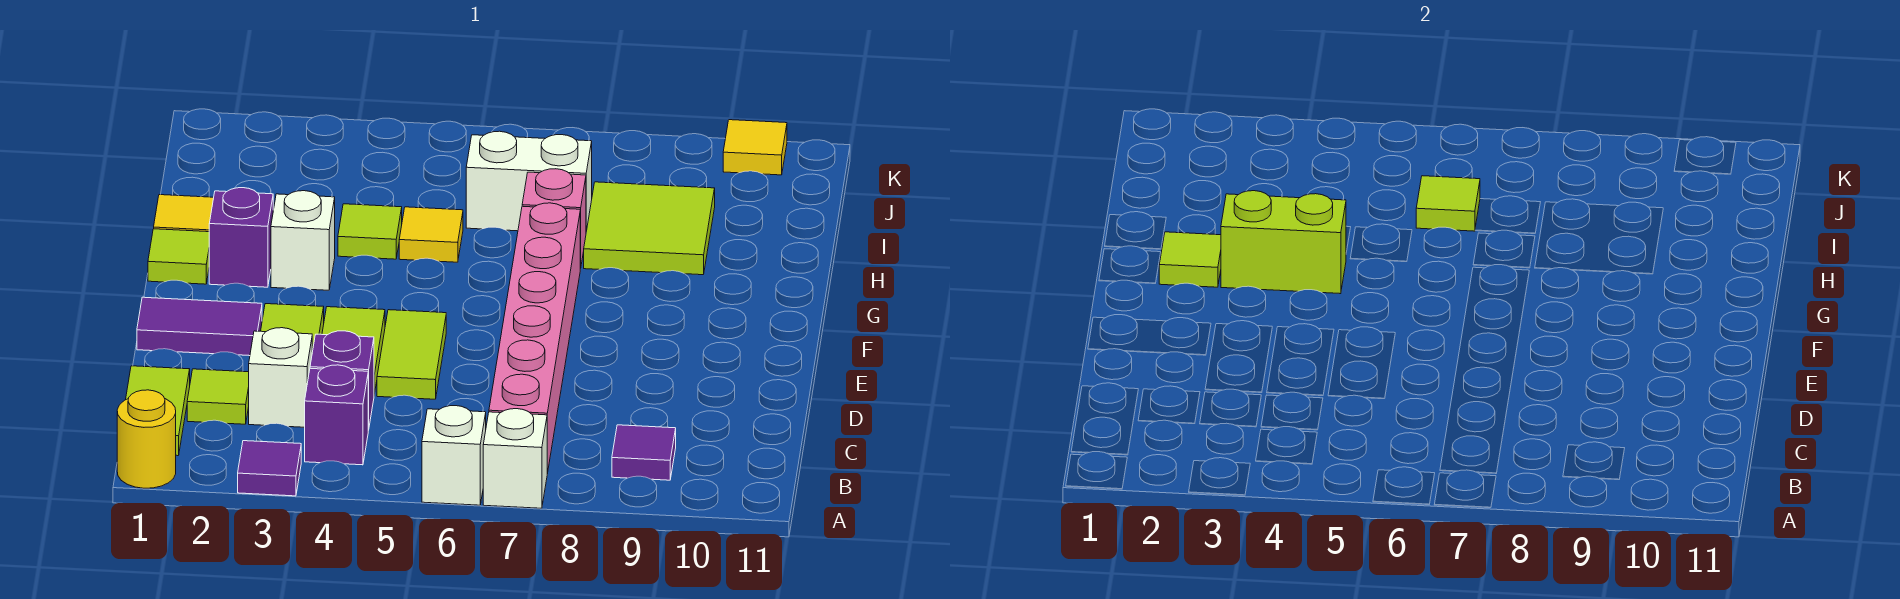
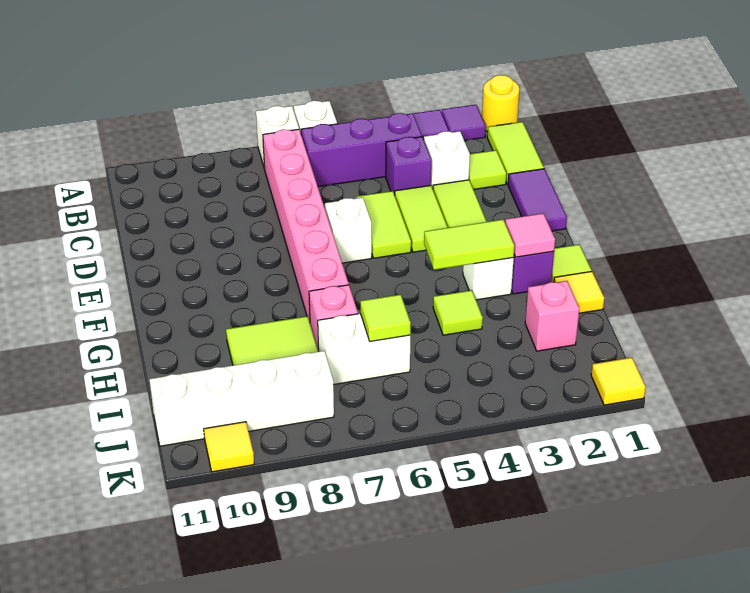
purple brick B4 level 1 -> purple brick B4:B6 level 1
purple tile B9 level 1 -> purple tile A2 level 1
purple tile E1:E2 level 1 -> purple tile D1:E1 level 1
none -> white brick E6 level 1
lime tile G2 level 2 -> pink tile G2 level 2
lime brick G3:G4 level 2 -> lime tile G3:G4 level 2
yellow tile H5 level 1 -> yellow tile K1 level 1
none -> pink brick I2 level 1
none -> white brick J8:J11 level 1

